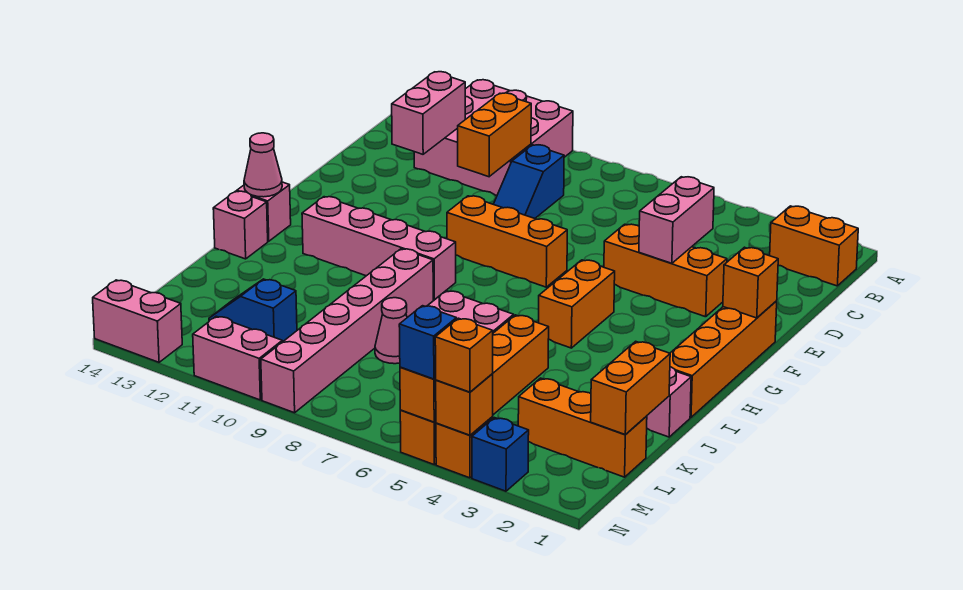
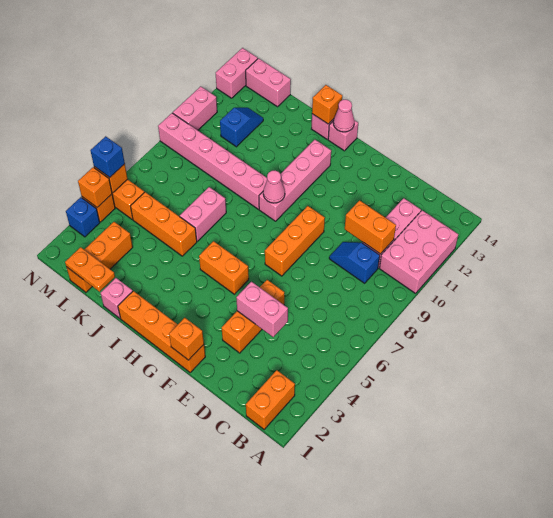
pink brick C12:D12 level 2 -> pink brick L14:M14 level 1
orange brick K1:L1 level 2 -> orange plate K1:L1 level 2
pink cone K8 level 1 -> pink cone H9 level 2
orange brick N4 level 3 -> orange brick I14 level 2

